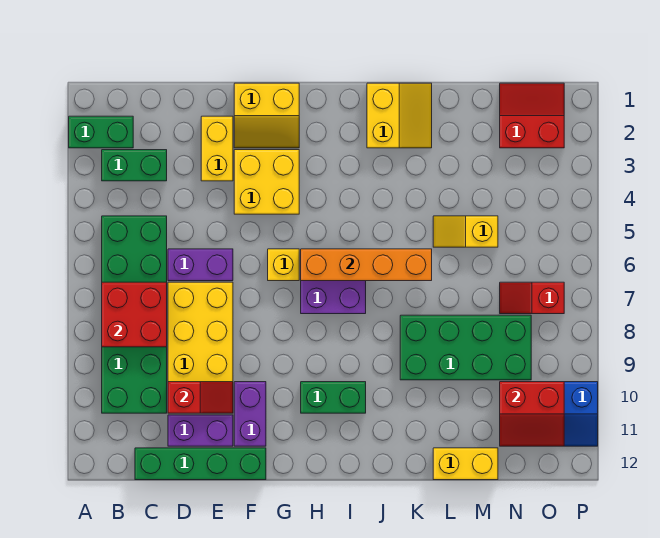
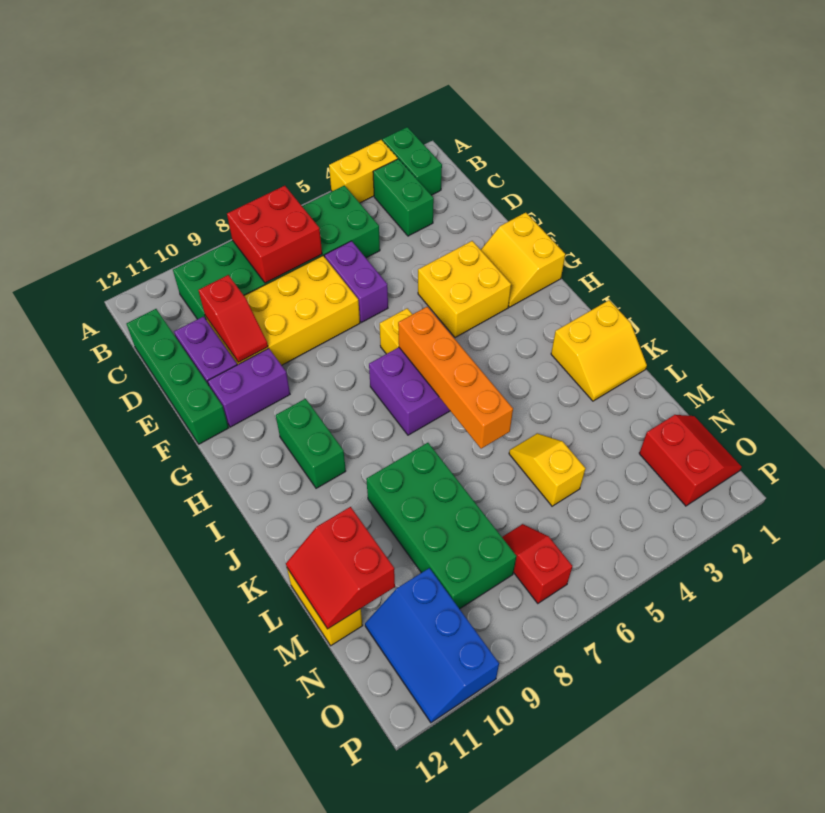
yellow brick E2:E3 level 1 -> yellow brick A3:A4 level 1
red slope N10:O11 level 2 top 10 -> red slope L11:M12 level 2 top 11

